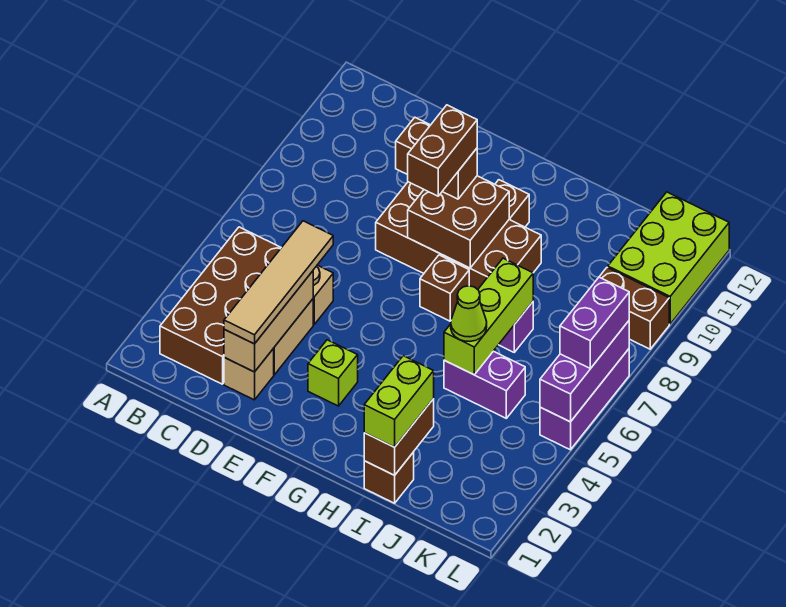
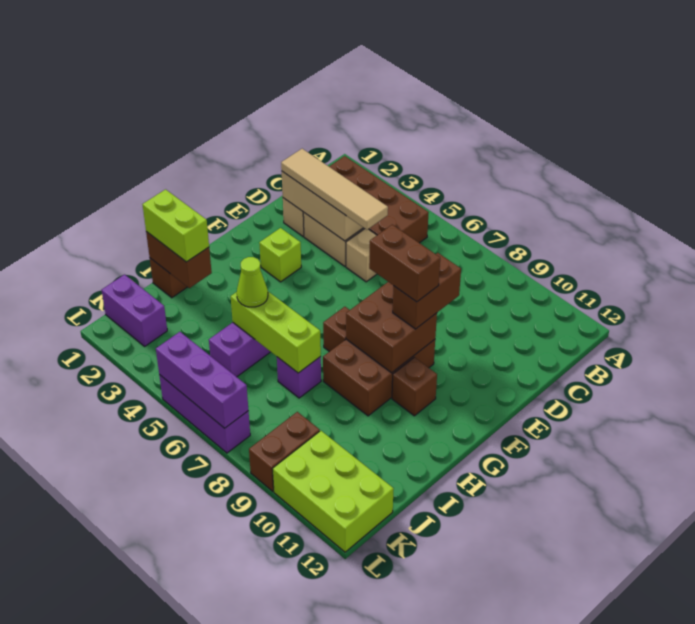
brown brick E8:H9 level 1 -> brown brick F8:H9 level 1
purple brick L6:L7 level 3 -> purple brick K1:K2 level 1

